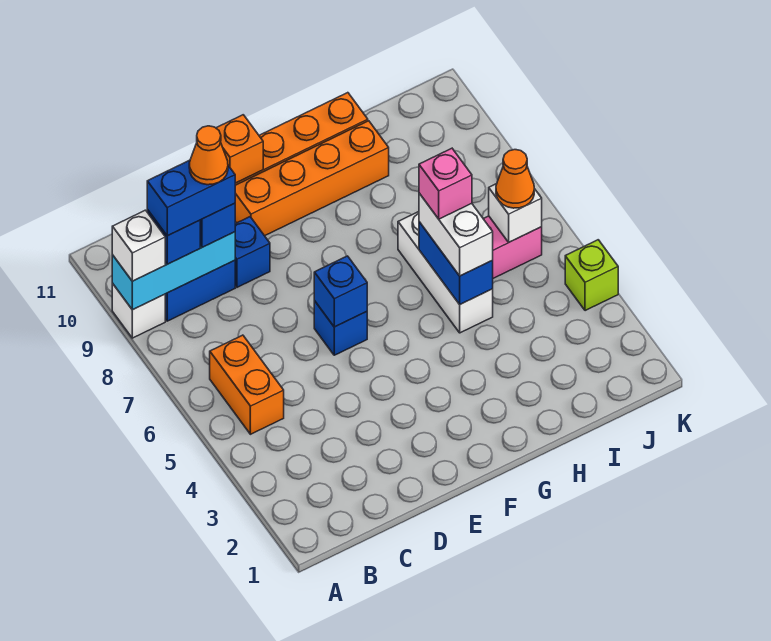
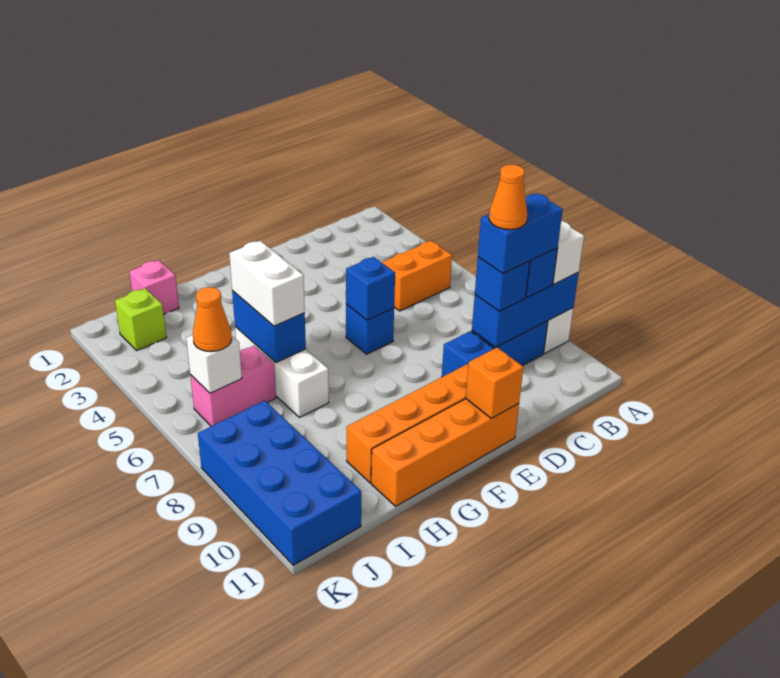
cyan brick A9:C9 level 2 -> blue brick A9:C9 level 2
orange brick B5:B6 level 1 -> orange brick B5:C5 level 1
pink brick H6 level 4 -> pink brick I1 level 1
none -> blue brick J8:K11 level 1
lime brick K4 level 1 -> lime brick J2 level 1

